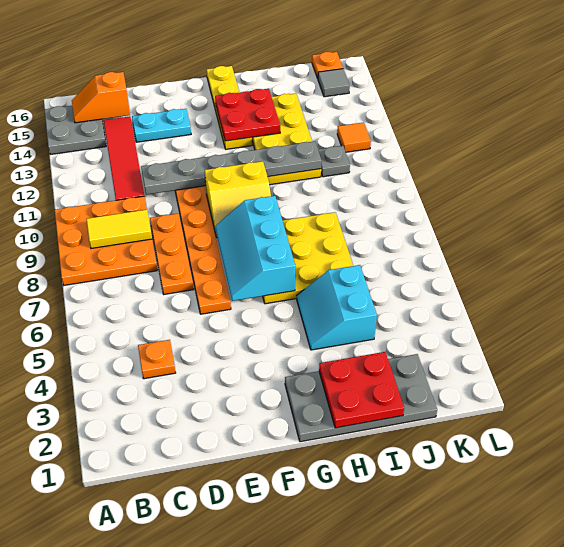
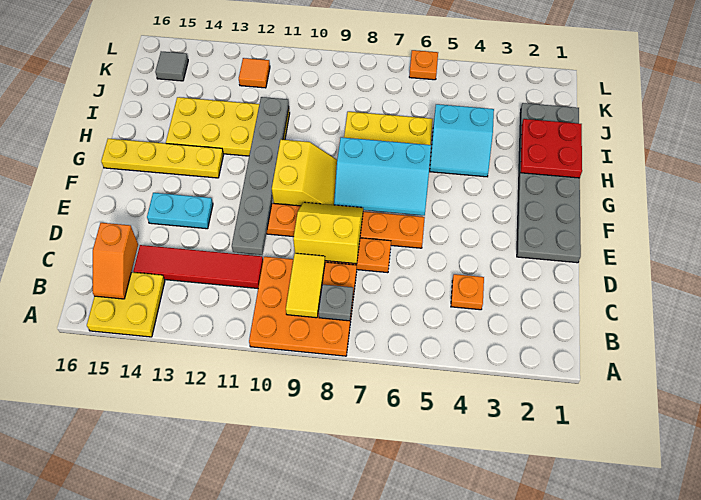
grey plate A14:B15 level 1 -> yellow plate A14:B15 level 1
none -> yellow slope D8:E9 level 2 top D
cyan plate D14:E14 level 1 -> cyan plate E13:E14 level 1
grey plate G1:J2 level 1 -> grey plate E1:J2 level 1
red plate G13:H14 level 2 -> none
grey plate J11 level 1 -> grey plate B8 level 2
orange plate K16 level 1 -> orange plate L6 level 1

